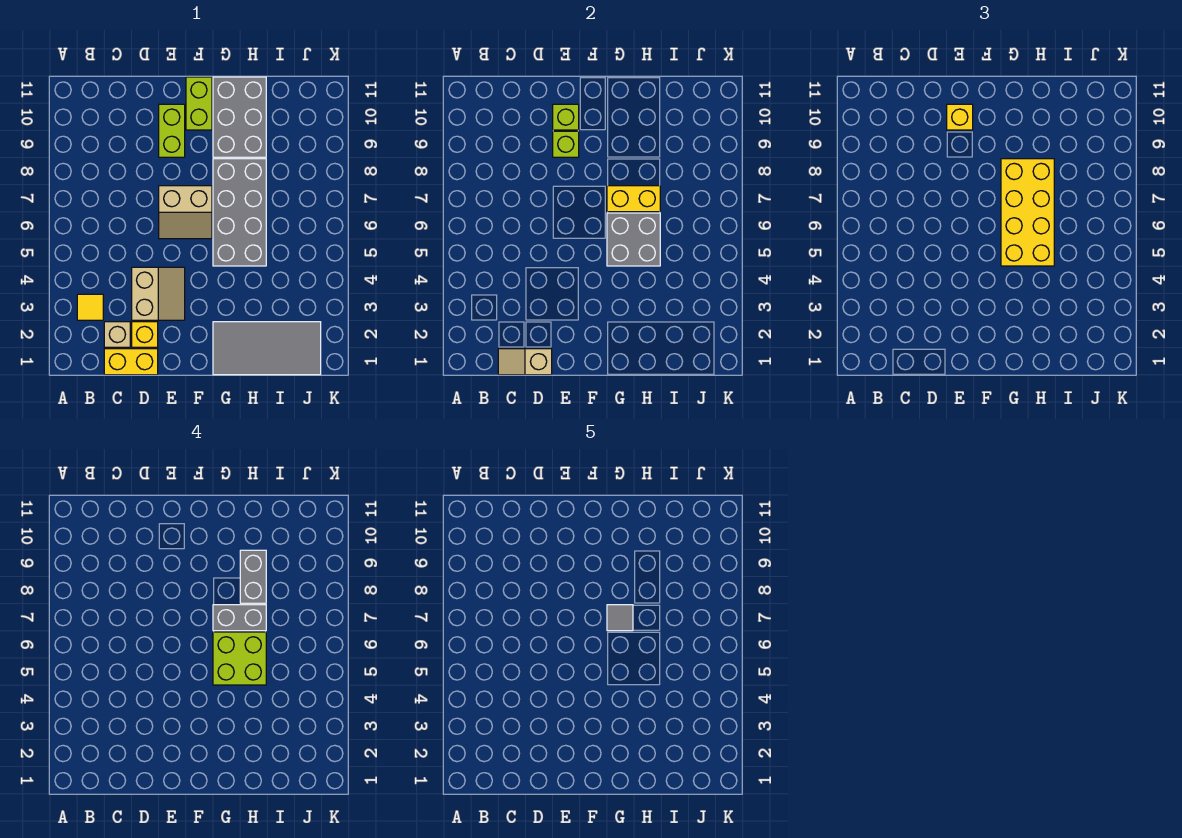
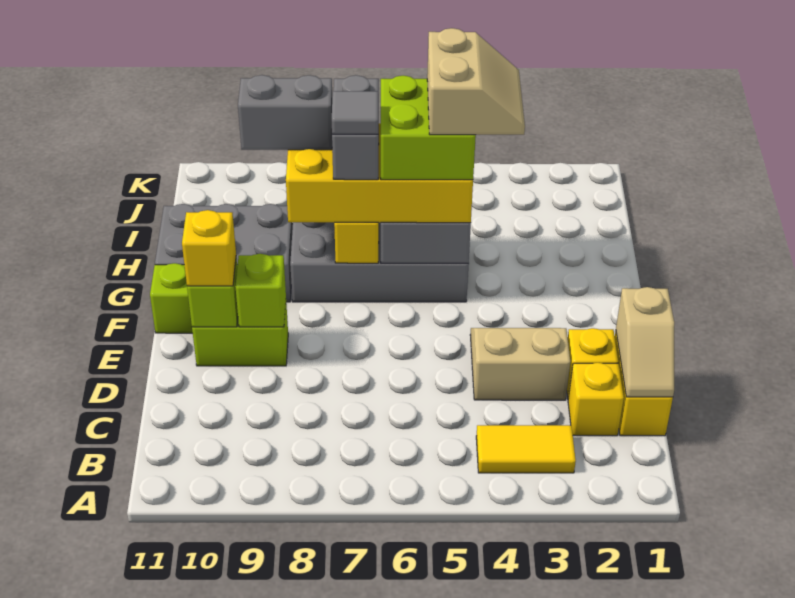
yellow tile B3 level 1 -> yellow tile B3:B4 level 1
tan brick C2 level 1 -> yellow brick C2 level 1
tan slope E6:F7 level 1 top 7 -> tan slope G4:H5 level 5 top 5
grey tile G1:J2 level 1 -> none

